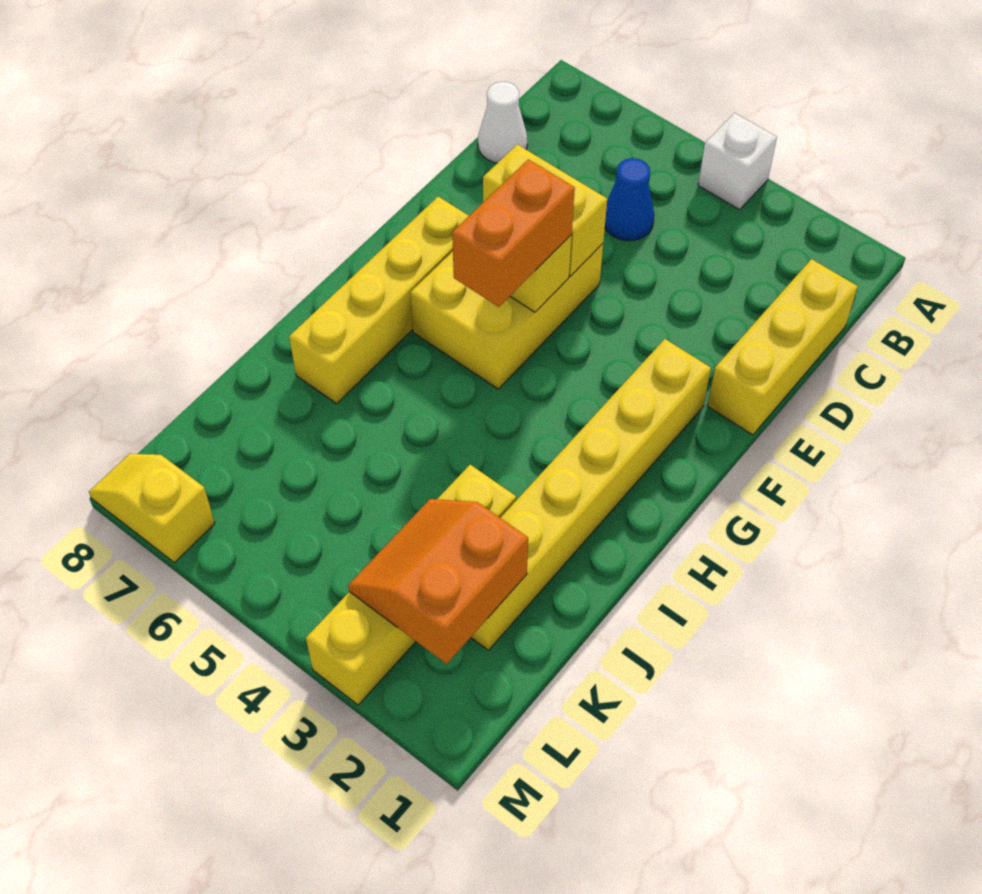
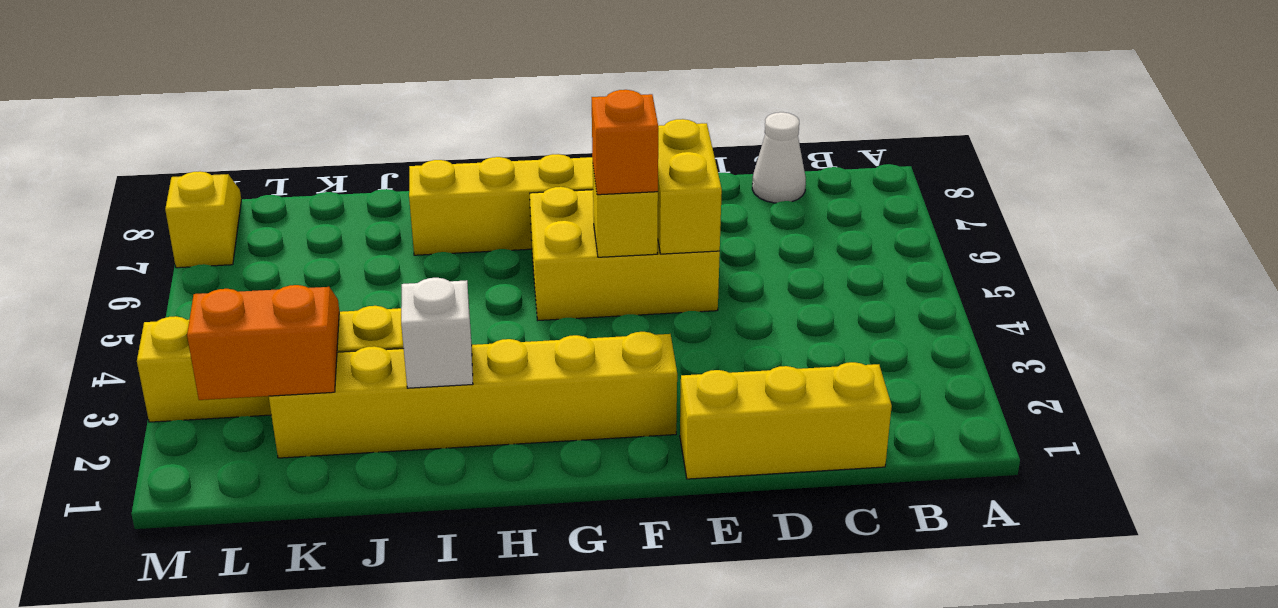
white brick A4 level 1 -> white brick I2 level 2
blue cone C5 level 1 -> none
orange brick F5:G5 level 3 -> orange brick F5 level 3

